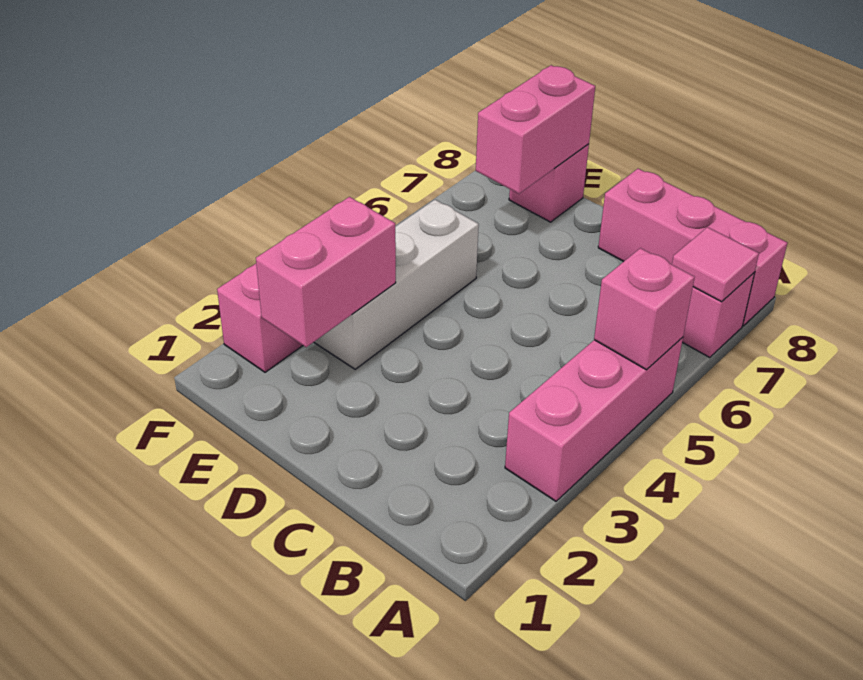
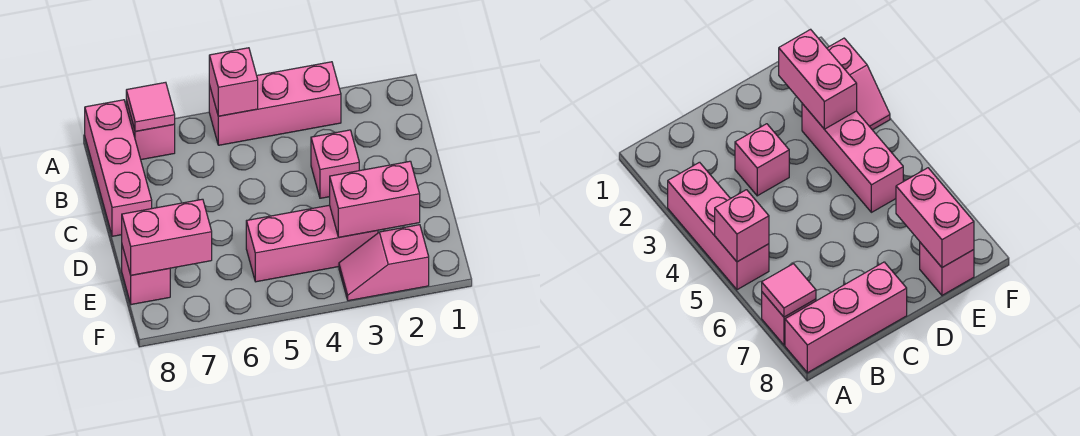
none -> pink brick C3 level 1
white brick E3:E5 level 1 -> pink brick E3:E5 level 1

